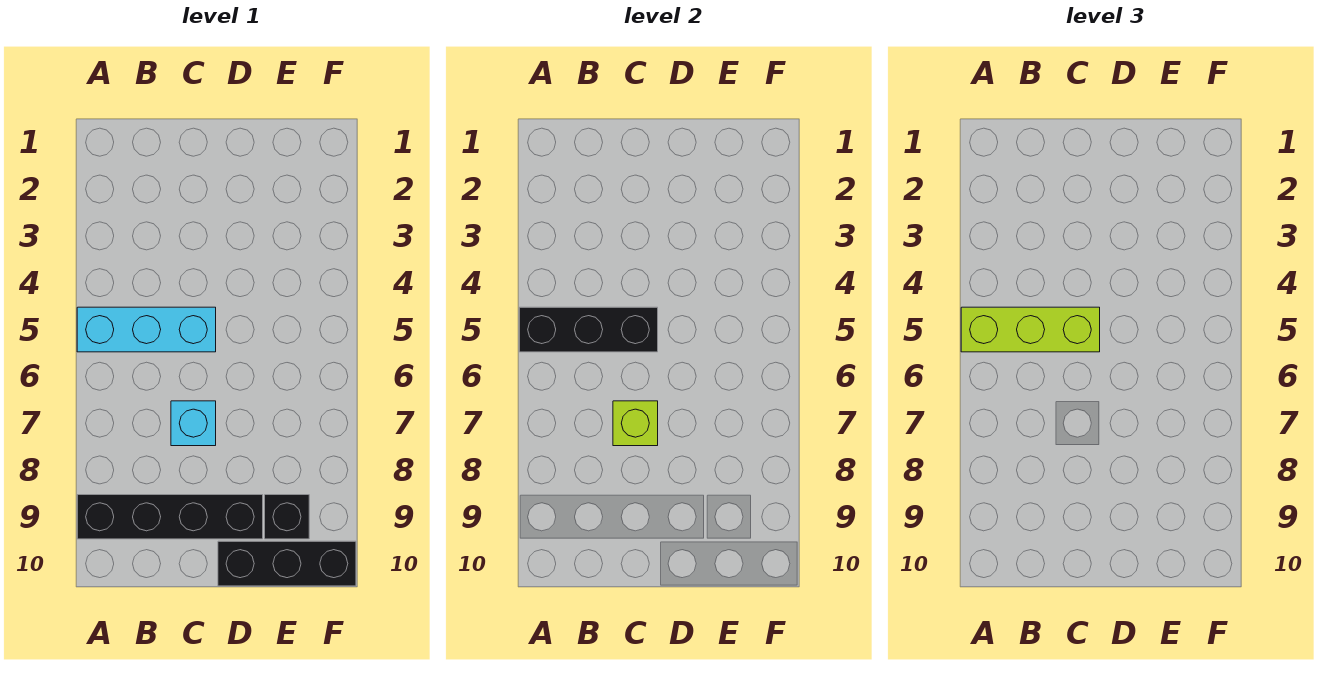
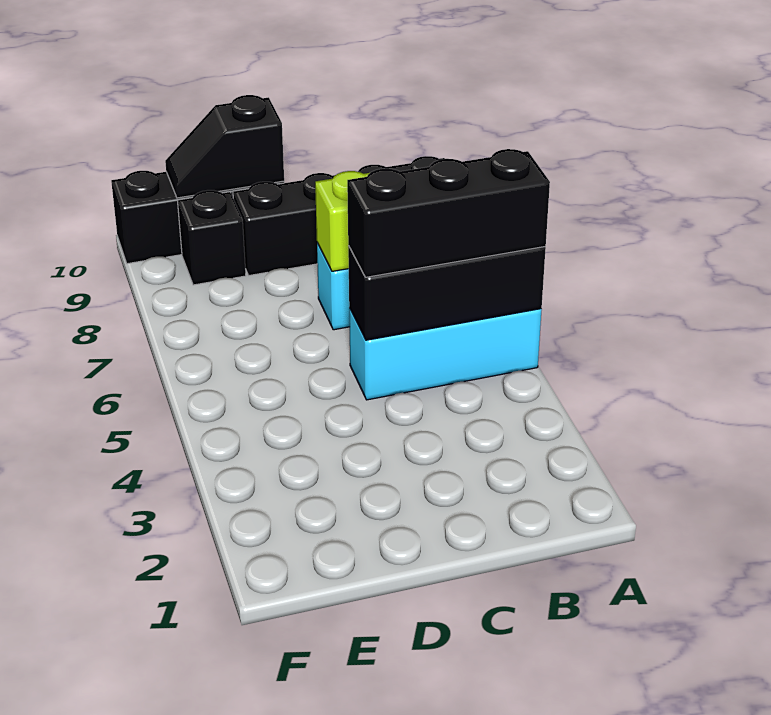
lime brick A5:C5 level 3 -> black brick A5:C5 level 3
none -> black slope D10:E10 level 2 top D

